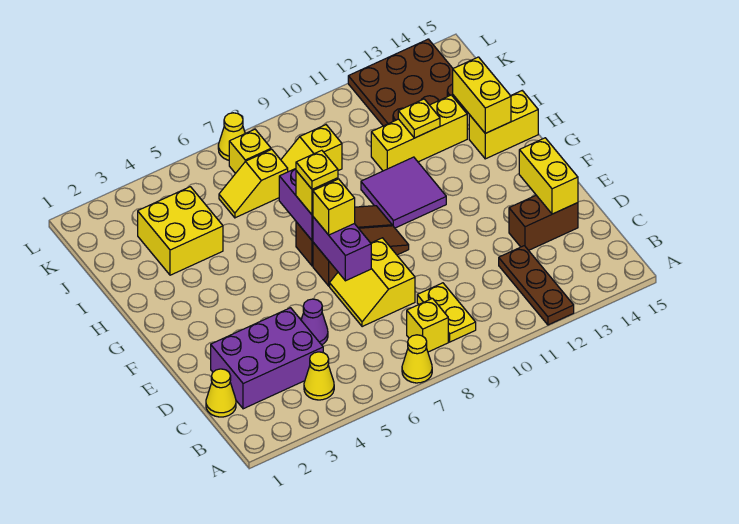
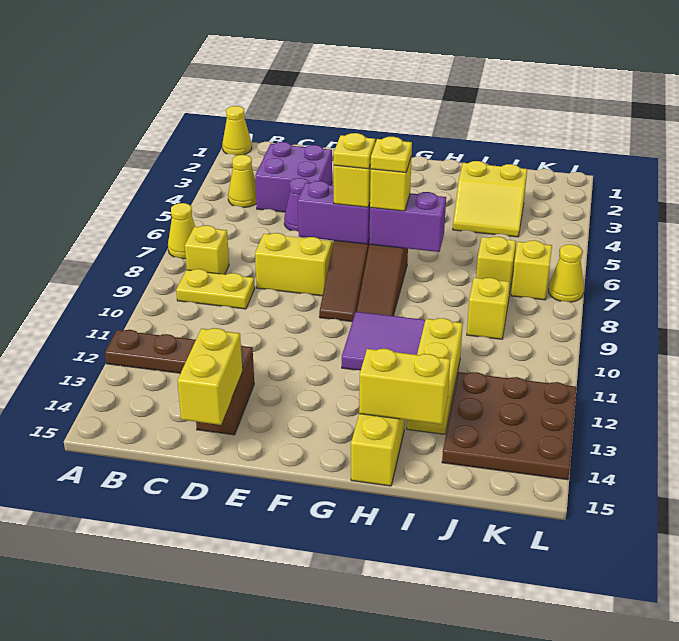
yellow cone C1 level 1 -> yellow cone A1 level 1
purple brick C2:D4 level 1 -> purple brick C3:D4 level 1
yellow brick D14:E14 level 2 -> yellow brick D14:D15 level 2
yellow brick I3:J4 level 1 -> yellow slope I3:J4 level 1 top 3
yellow plate I12 level 2 -> yellow plate F7 level 4

